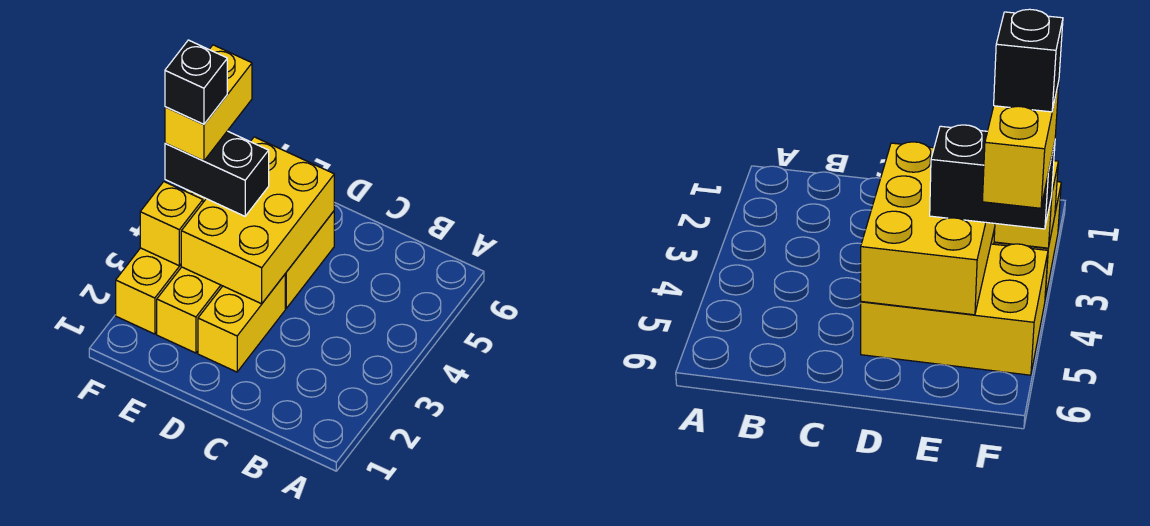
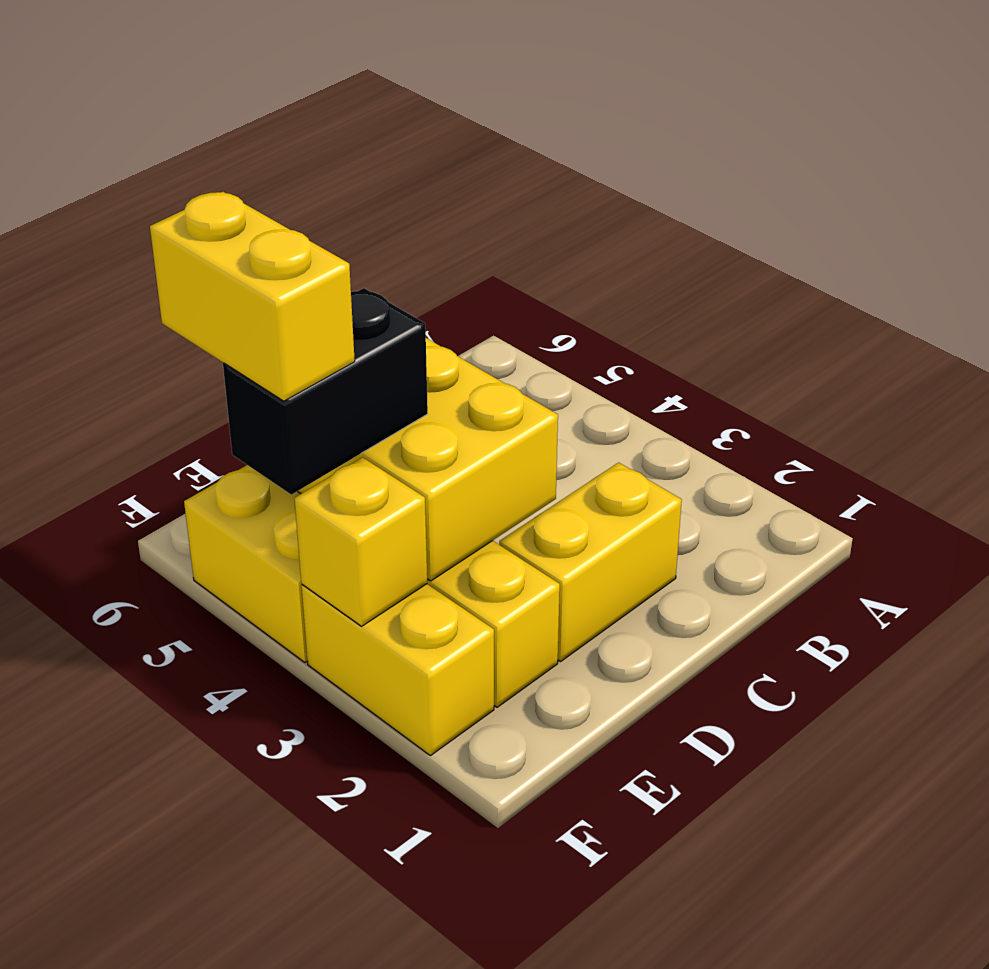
yellow brick D2:D3 level 1 -> yellow brick C2:D2 level 1
black brick F4 level 5 -> none

